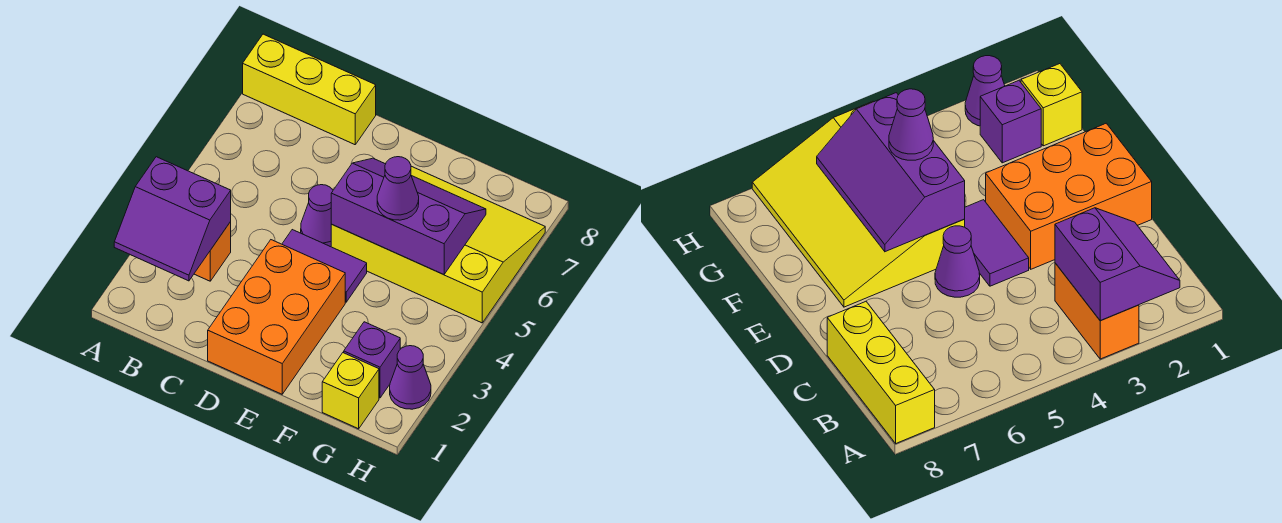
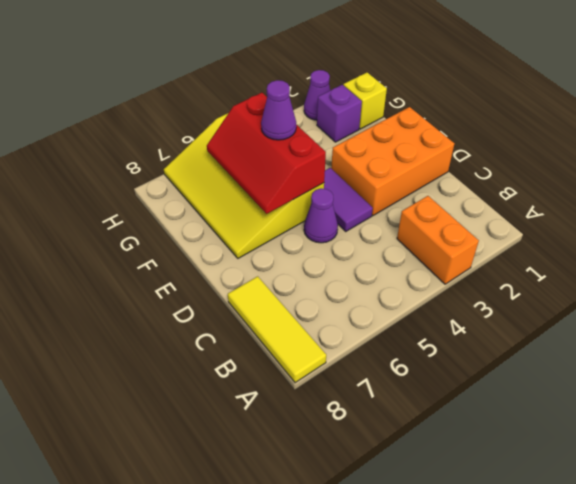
purple slope A2:B3 level 2 top 3 -> none
yellow brick A8:C8 level 1 -> yellow tile A8:C8 level 1
purple slope E5:G6 level 2 top 5 -> red slope E5:G6 level 2 top 5

